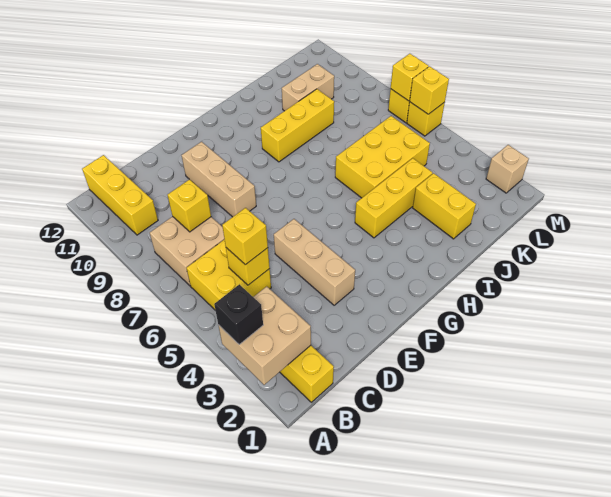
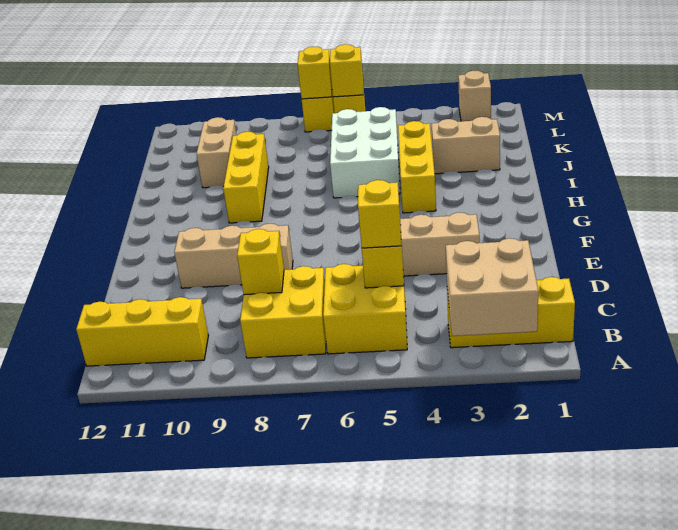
black brick A3 level 3 -> none
tan brick B7:C8 level 1 -> yellow brick B7:C8 level 1
yellow brick I5:K6 level 1 -> white brick I5:K6 level 1
yellow brick J2:J3 level 1 -> tan brick J2:J3 level 1

